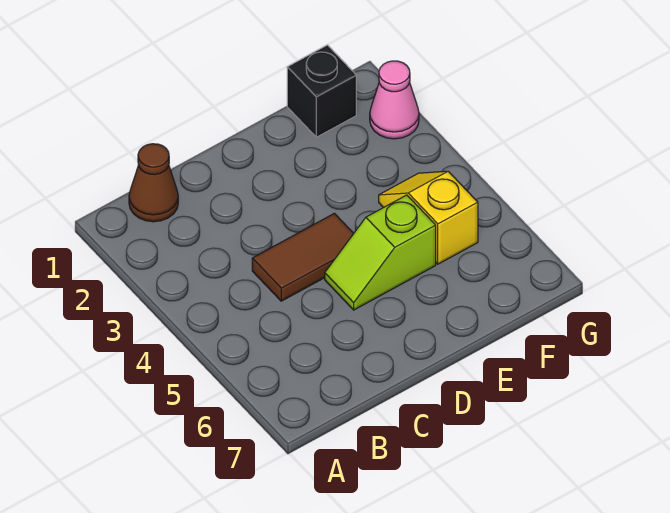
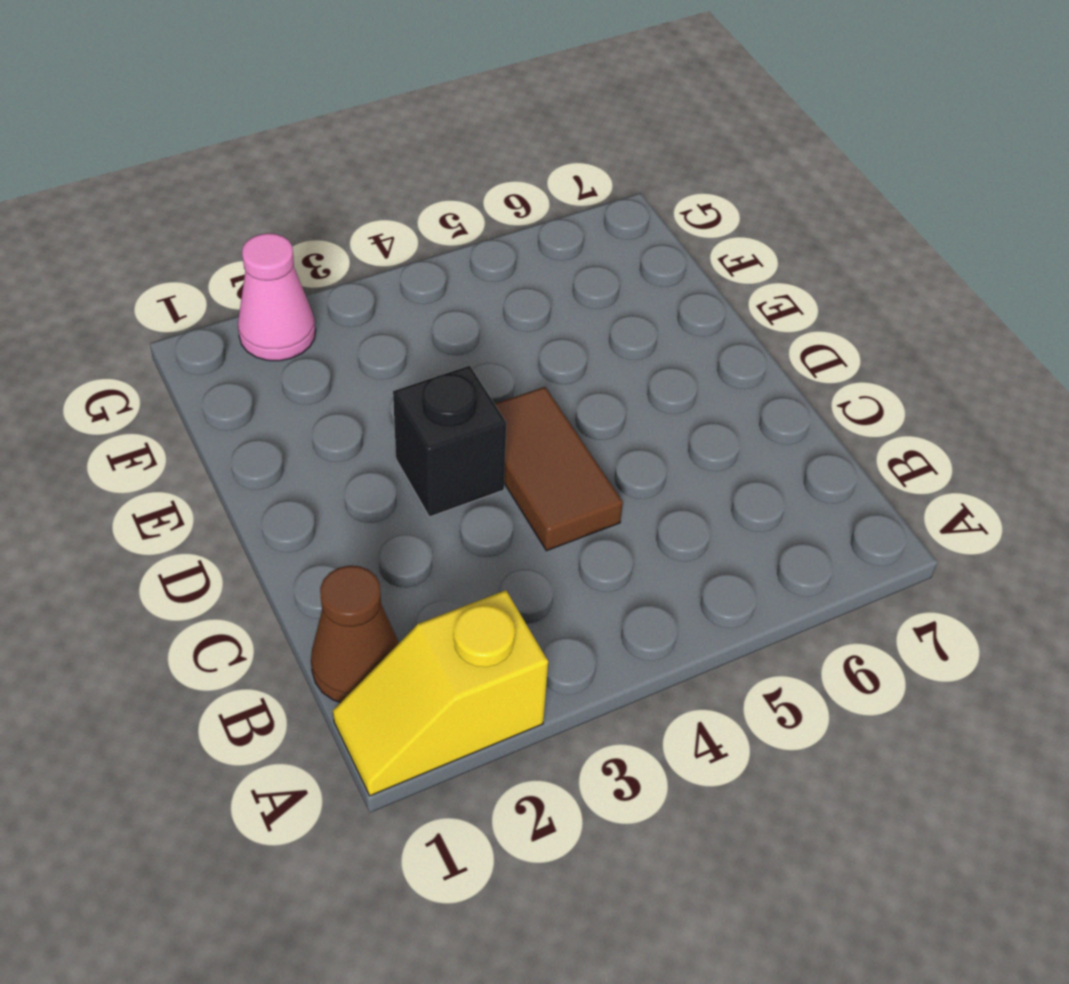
lime slope D5:E5 level 1 top E -> none
black brick F1 level 1 -> black brick D3 level 1
yellow slope F4:F5 level 1 top 5 -> yellow slope A1:A2 level 1 top 2

